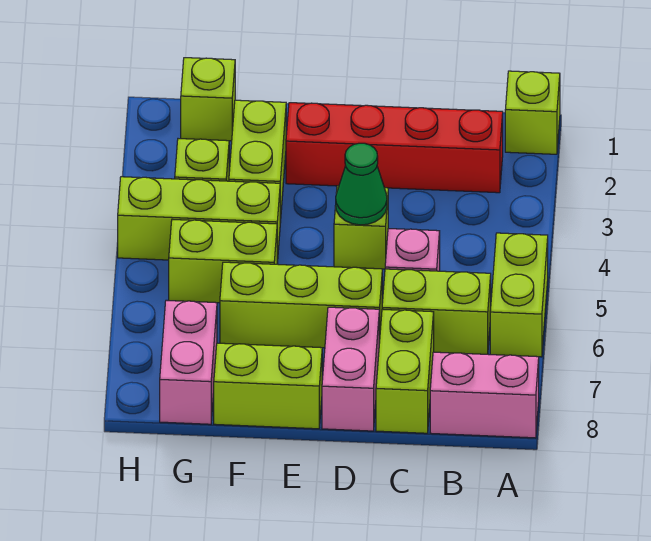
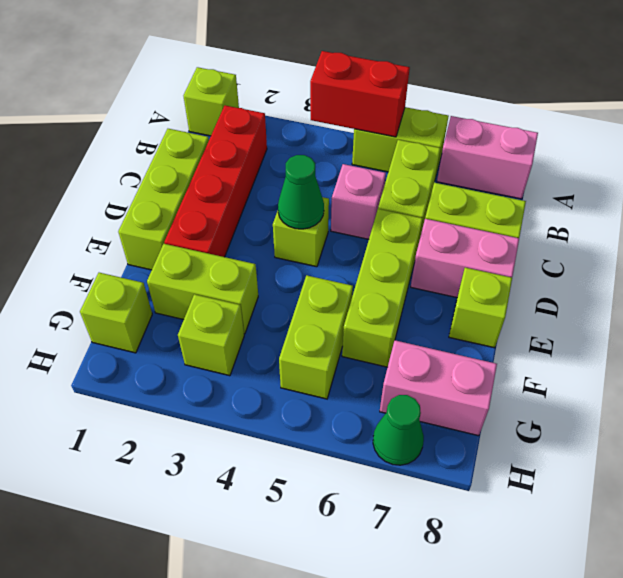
none -> red brick A4:A5 level 2
pink brick A8:B8 level 1 -> pink brick A7:A8 level 1
lime brick E8:F8 level 1 -> lime brick E8 level 1
lime brick F4:H4 level 1 -> lime brick C1:E1 level 1
none -> green cone H7 level 1

